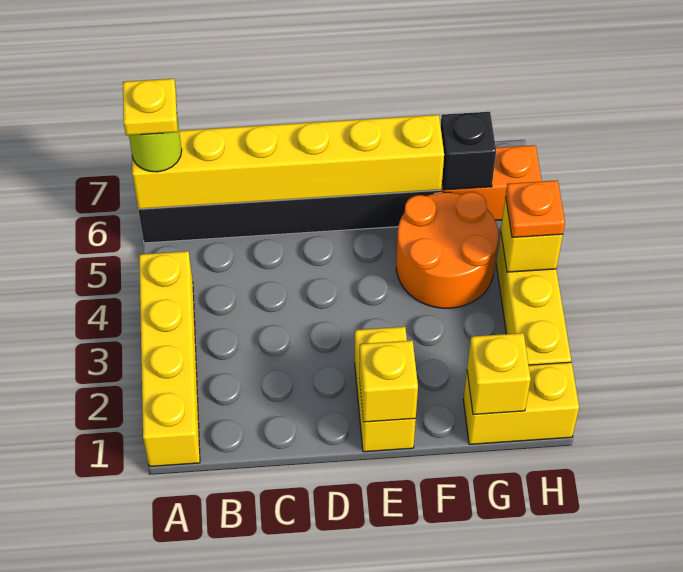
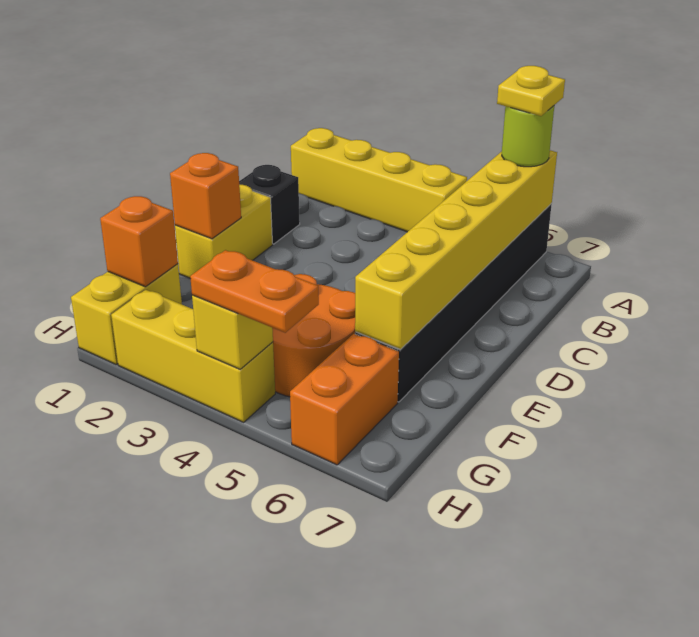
yellow brick E1:E2 level 1 -> yellow brick D1:E1 level 1
yellow brick E1 level 2 -> orange brick E1 level 2
yellow brick G1 level 2 -> orange brick G1 level 2
black brick G6 level 2 -> black brick C1 level 1
orange plate H4 level 3 -> orange plate H4:H5 level 3

